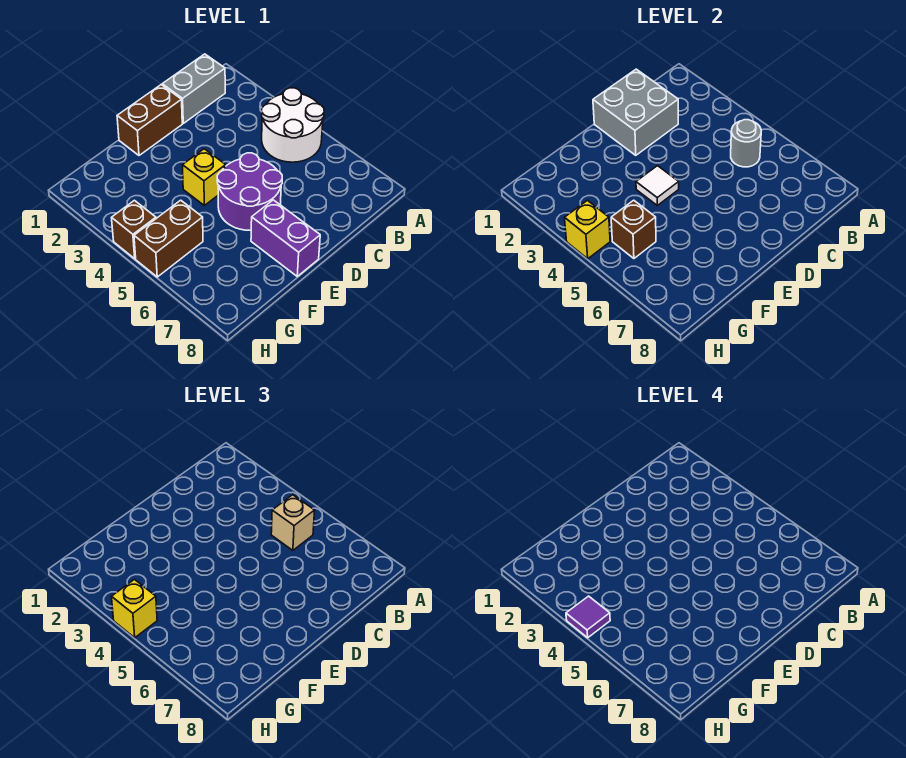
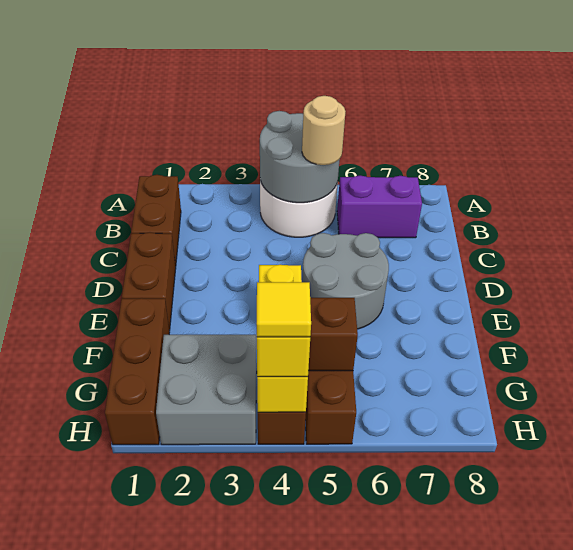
grey brick B1:C1 level 1 -> brown brick B1:C1 level 1
grey round brick B5 level 2 -> grey round brick A4:B5 level 2
tan brick B5 level 3 -> tan round brick B5 level 3
grey brick C1:D2 level 2 -> grey brick G2:H3 level 1
purple round brick D5:E6 level 1 -> grey round brick D5:E6 level 1
white tile E4 level 2 -> none
purple brick E7:E8 level 1 -> purple brick B6:B7 level 1
none -> brown brick F1:H1 level 1
purple tile H4 level 4 -> yellow tile H4 level 4

